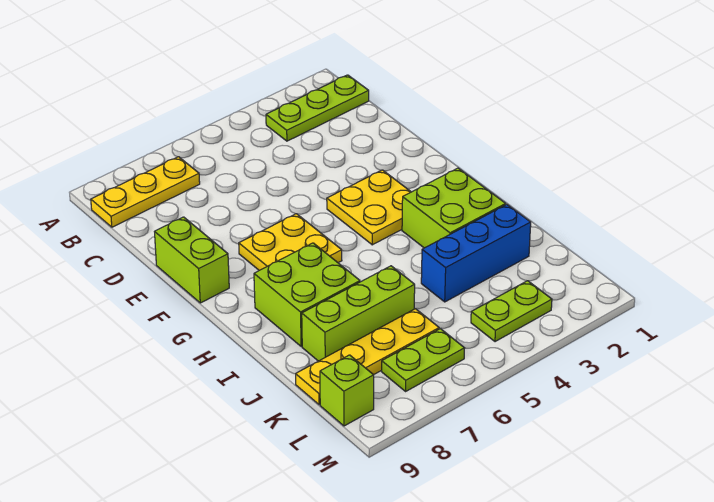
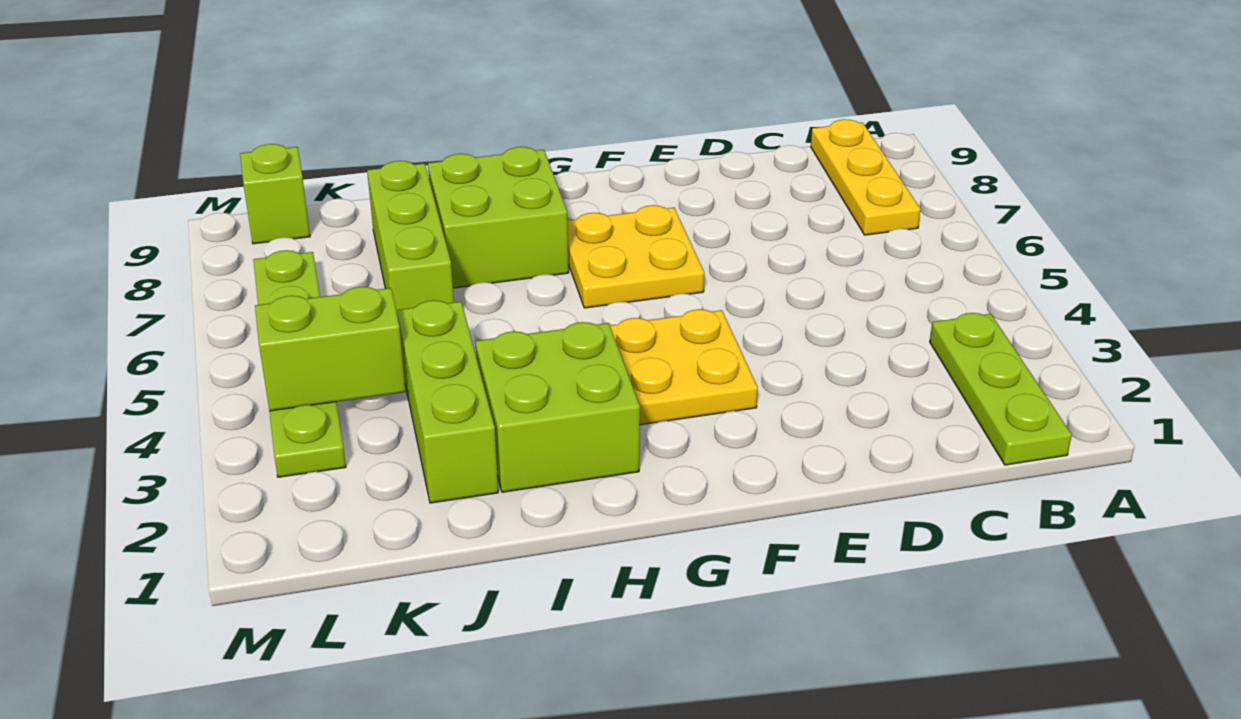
lime brick E9:F9 level 1 -> lime brick K4:L4 level 2
blue brick J2:J4 level 1 -> lime brick J2:J4 level 1
yellow plate K6:K9 level 1 -> none

